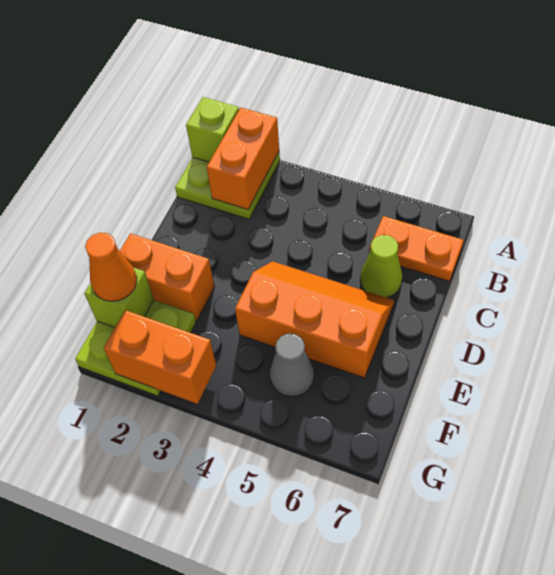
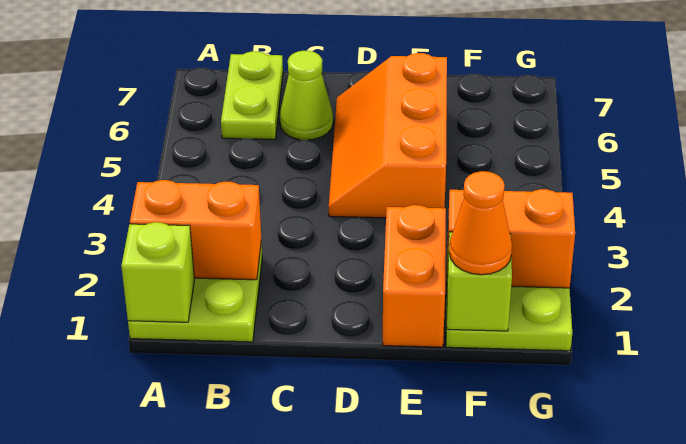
orange plate B6:B7 level 1 -> lime plate B6:B7 level 1
grey cone F5 level 1 -> none
orange brick G2:G3 level 2 -> orange brick F2:G2 level 2

